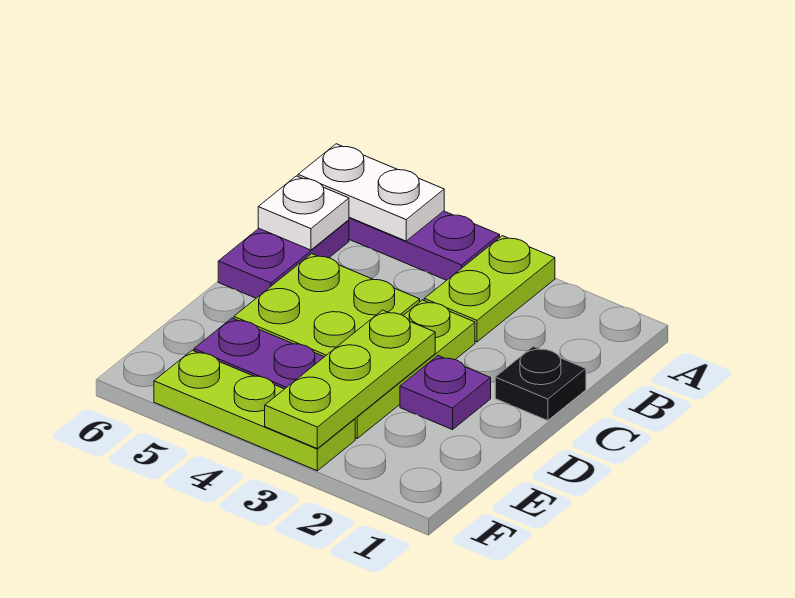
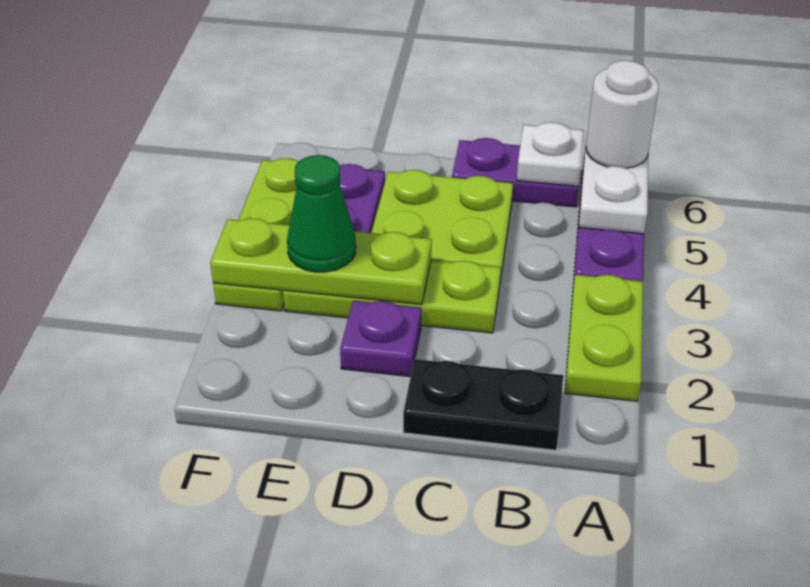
lime plate A3:B3 level 1 -> lime plate A2:A3 level 1
none -> white round brick A6 level 3
black plate C1 level 1 -> black plate B1:C1 level 1
none -> green cone E3 level 3

